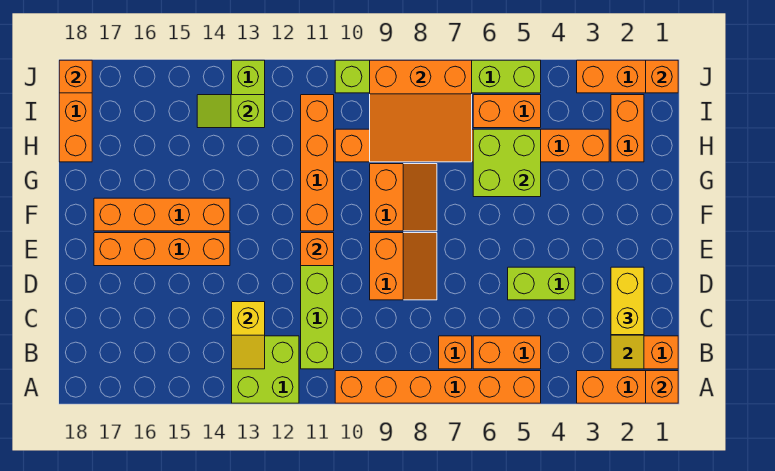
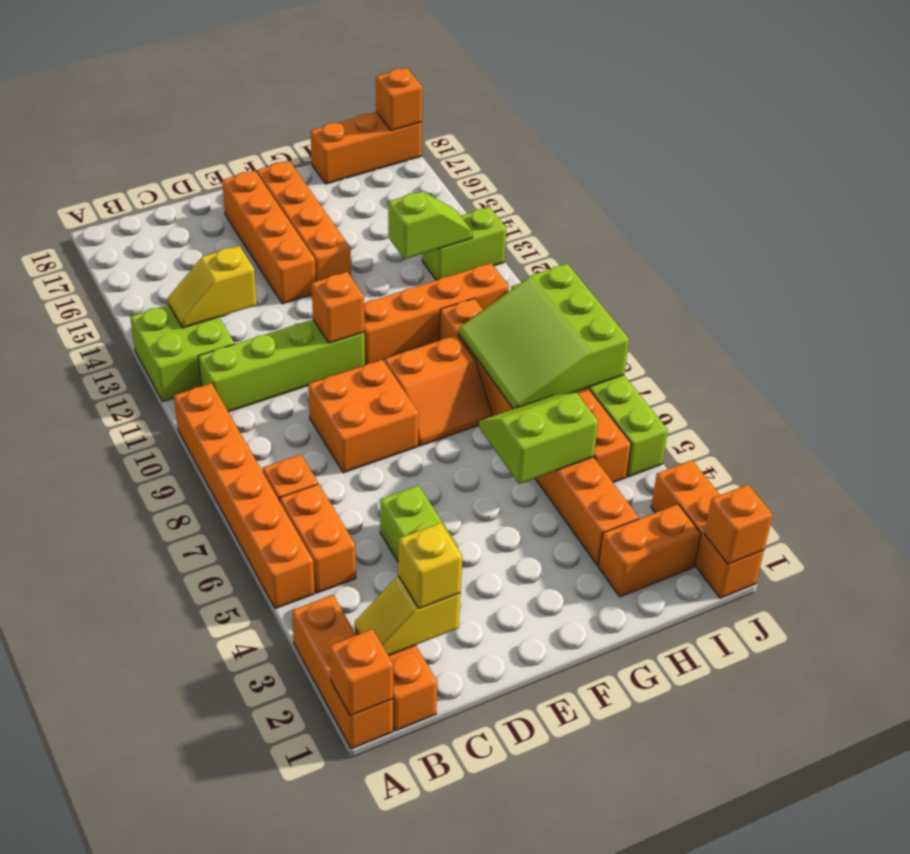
yellow brick C2:D2 level 3 -> yellow brick C2 level 3
orange slope D8:E9 level 1 top 9 -> orange brick D8:E9 level 1
lime brick G5:H6 level 2 -> lime slope G5:H6 level 2 top 5
orange slope H7:J9 level 2 top J -> lime slope H7:J9 level 2 top J
lime slope I13:I14 level 2 top 13 -> lime slope H13:I13 level 2 top H

